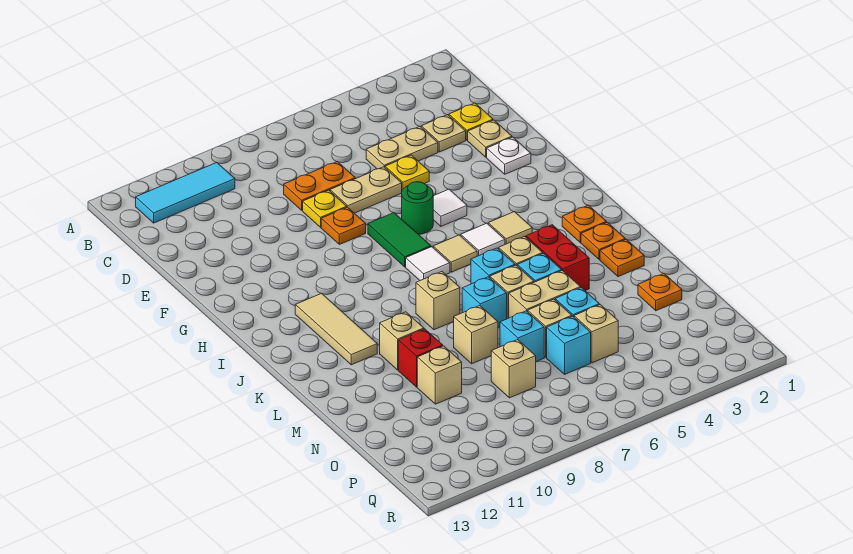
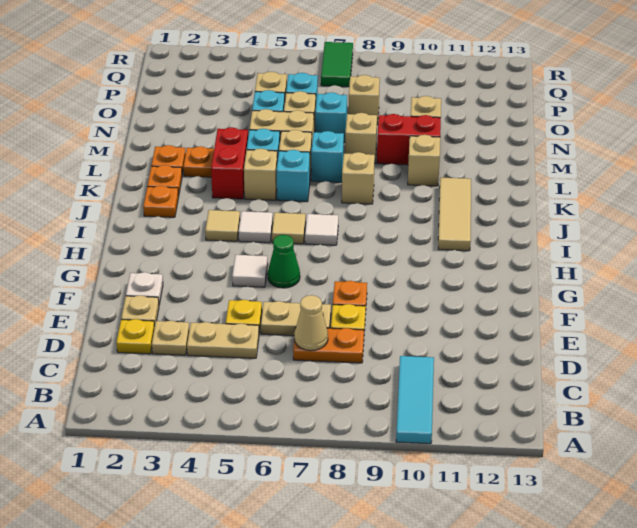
cyan tile B10:B12 level 1 -> cyan tile A10:C10 level 1
none -> tan cone D7 level 2
green round brick G6 level 1 -> green cone G6 level 1
green tile G7:H7 level 1 -> green tile Q7:R7 level 1
red brick M10 level 1 -> red brick M9:M10 level 1
orange plate N2 level 1 -> orange plate L3 level 1

